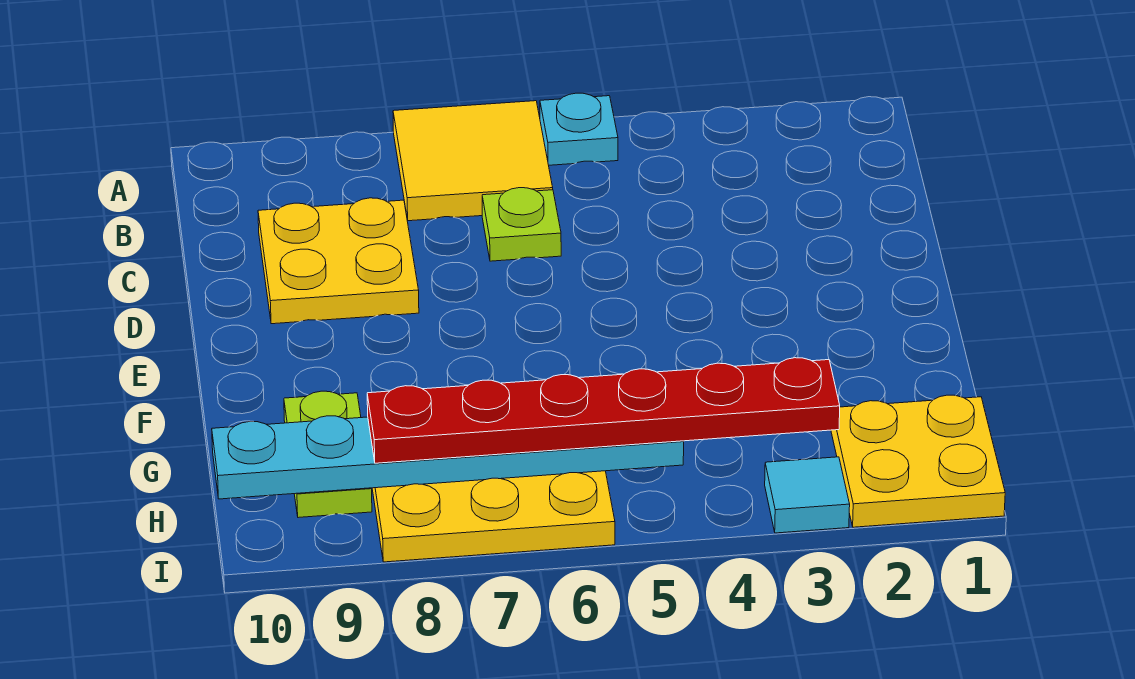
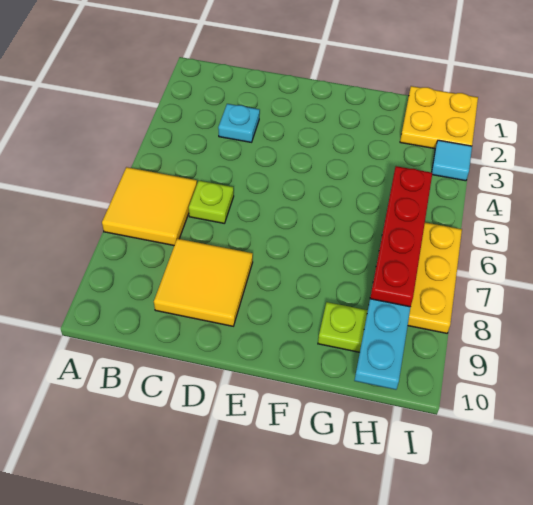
cyan plate A5 level 1 -> cyan plate C3 level 1
yellow plate C8:D9 level 1 -> yellow tile C8:D9 level 1
red plate H3:H8 level 3 -> red plate H5:H8 level 3

